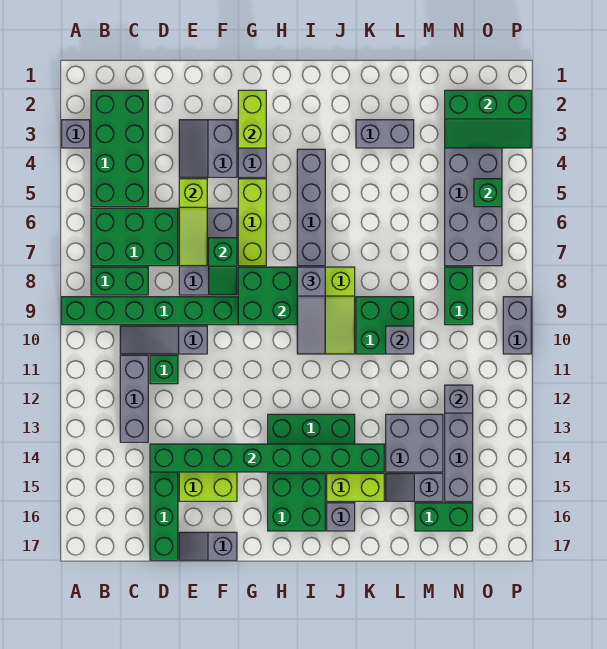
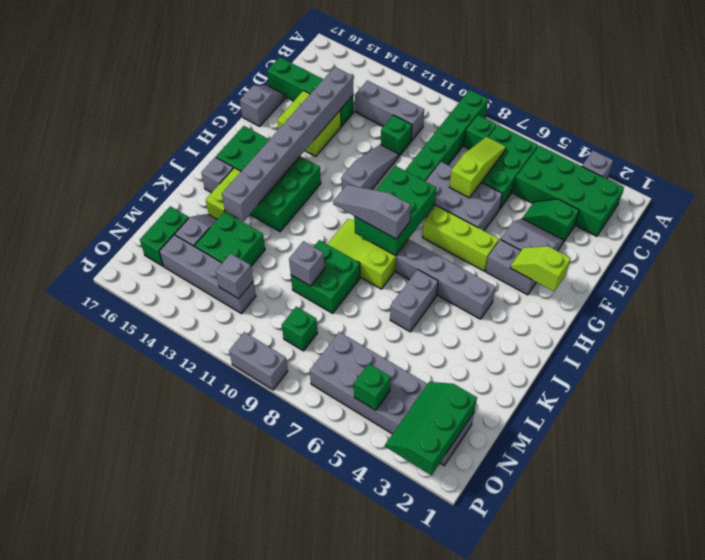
green brick B8:C8 level 1 -> green brick B8 level 1
grey slope C10:E10 level 1 top E -> grey slope E11:G11 level 1 top G
green brick D14:K14 level 2 -> grey brick D14:K14 level 2
lime slope E5:E7 level 2 top 5 -> lime slope C7:E7 level 2 top E
green slope F7:F8 level 2 top 7 -> green slope D3:D4 level 1 top 3
lime brick G2:G3 level 2 -> lime slope G2:G3 level 2 top 2
grey brick K3:L3 level 1 -> grey brick J6:K6 level 1
grey brick L13:M14 level 1 -> green brick L13:M14 level 1
green brick N8:N9 level 1 -> green brick N9 level 1

